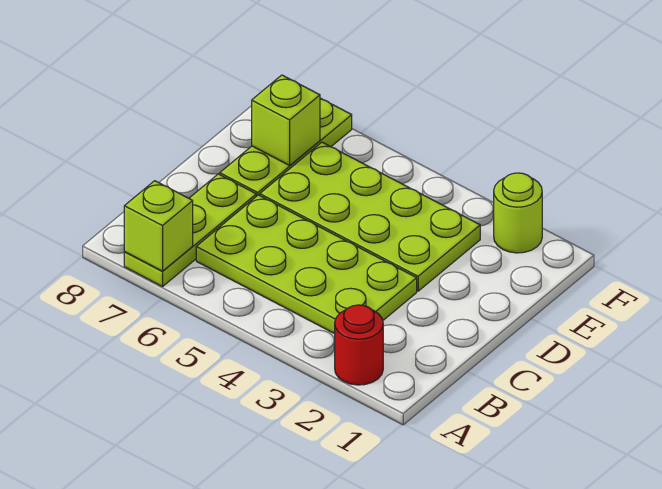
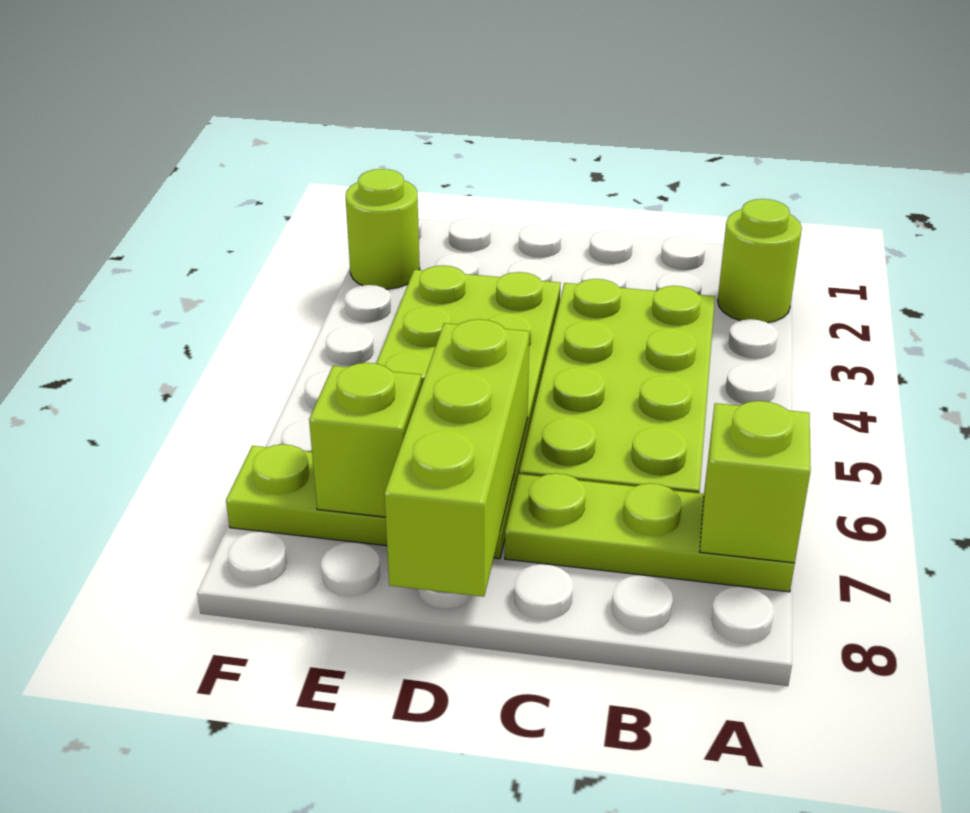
red round brick A2 level 1 -> lime round brick A2 level 1
none -> lime brick D6:D8 level 2

